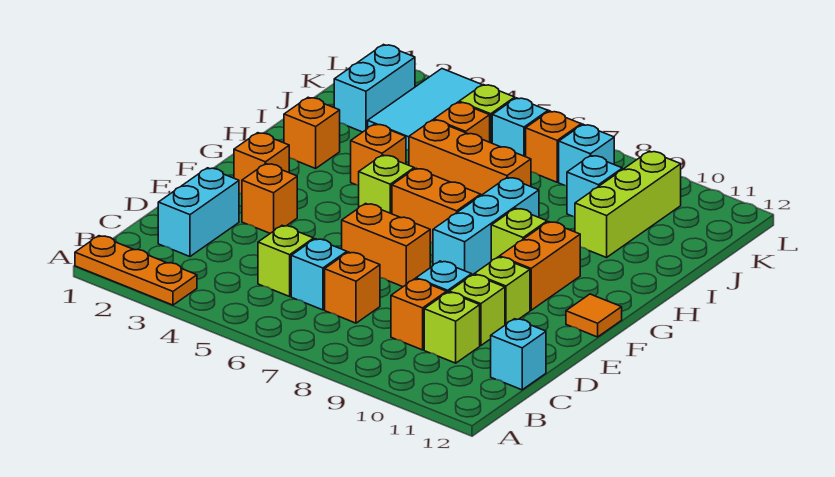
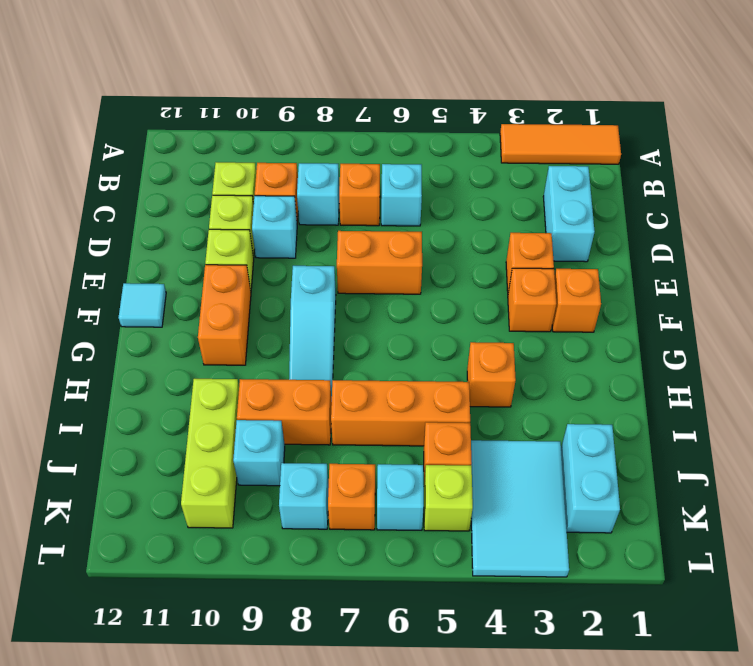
orange plate A1:A3 level 1 -> orange tile A1:A3 level 1
lime brick C5 level 1 -> none
cyan brick C12 level 1 -> cyan brick C8 level 1
cyan brick F8:H8 level 1 -> cyan slope F8:H8 level 1 top F
orange tile F12 level 1 -> cyan tile F12 level 1
lime brick G5 level 1 -> none
orange brick G6:G7 level 1 -> orange brick I8:I9 level 1
lime brick G9 level 1 -> none
orange brick H2 level 1 -> orange brick F3 level 1

